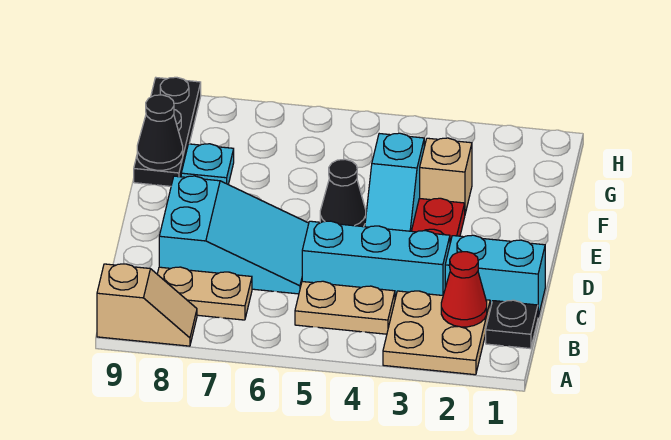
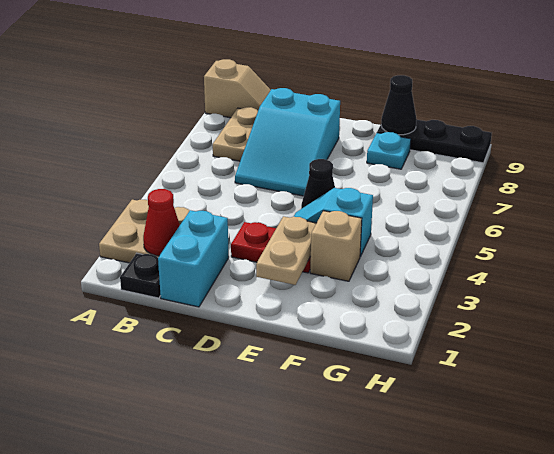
tan slope A8:A9 level 1 top 9 -> tan slope A9:B9 level 1 top A
tan plate B4:B5 level 1 -> tan plate E2:E3 level 2
cyan brick C3:C5 level 1 -> none

